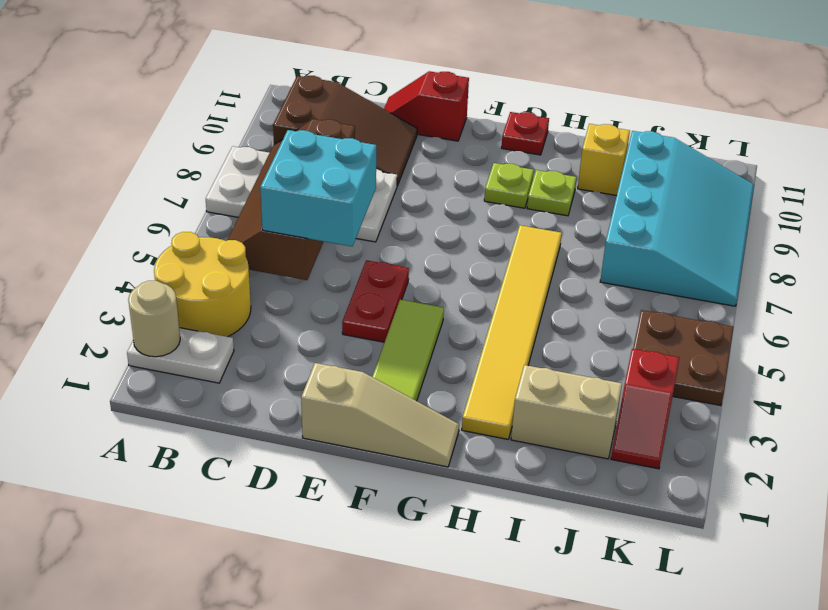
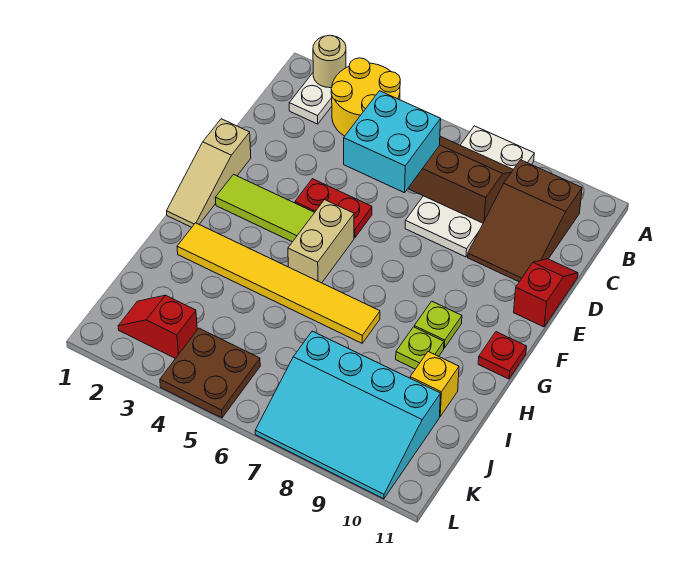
tan brick I2:J2 level 1 -> tan brick F5:G5 level 1

